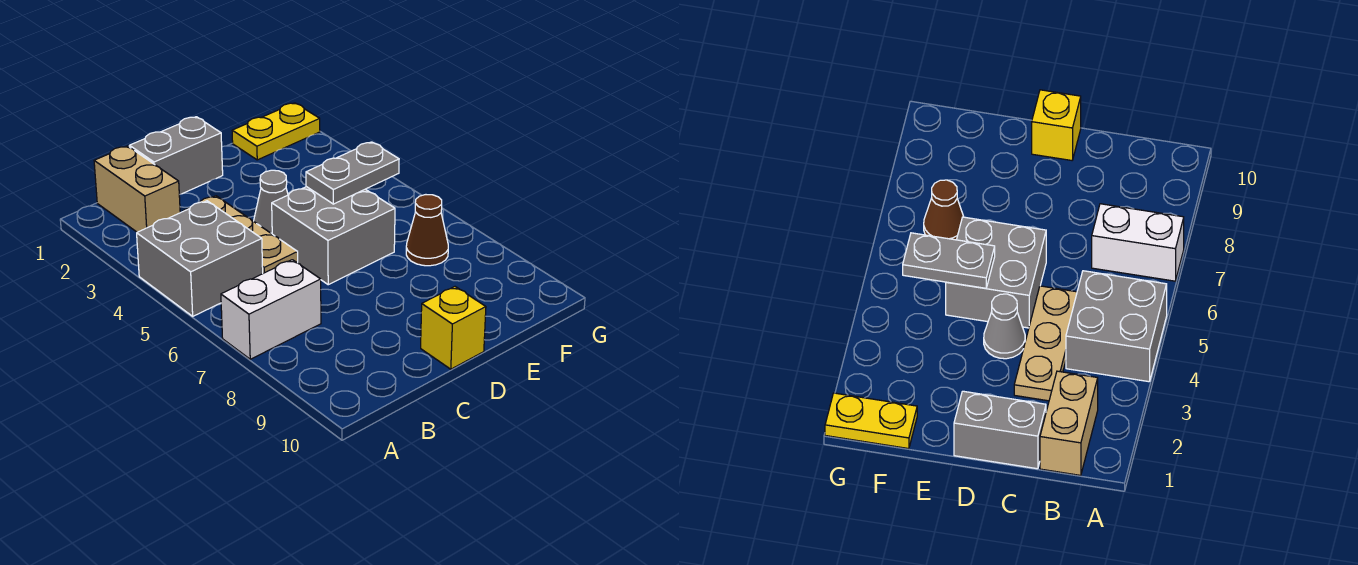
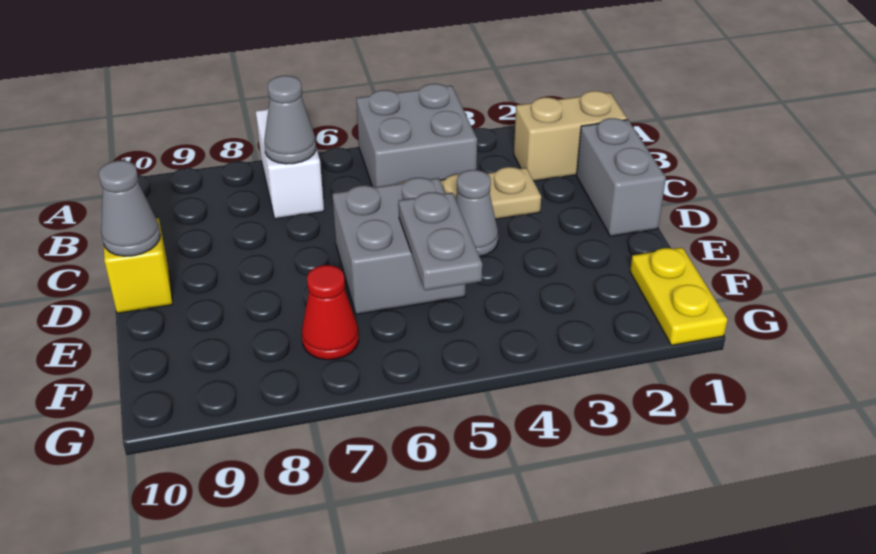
none -> grey cone B7 level 2
none -> grey cone D10 level 2
brown cone F7 level 1 -> red cone F7 level 1

